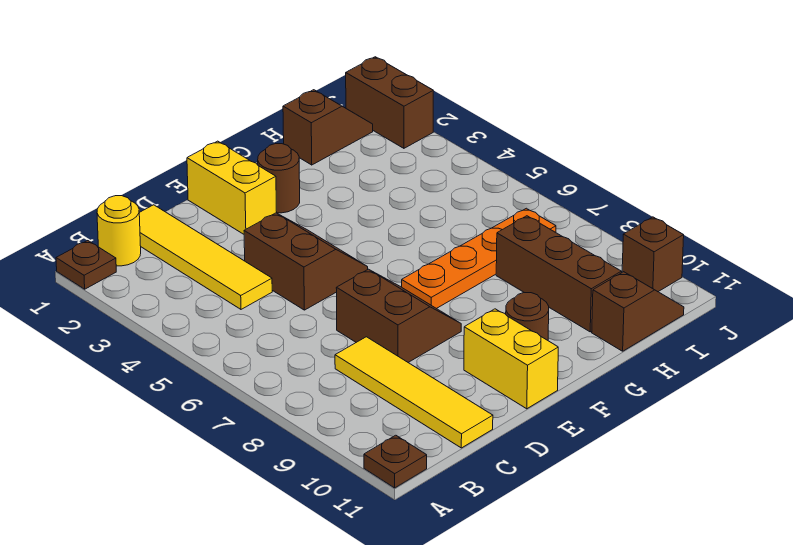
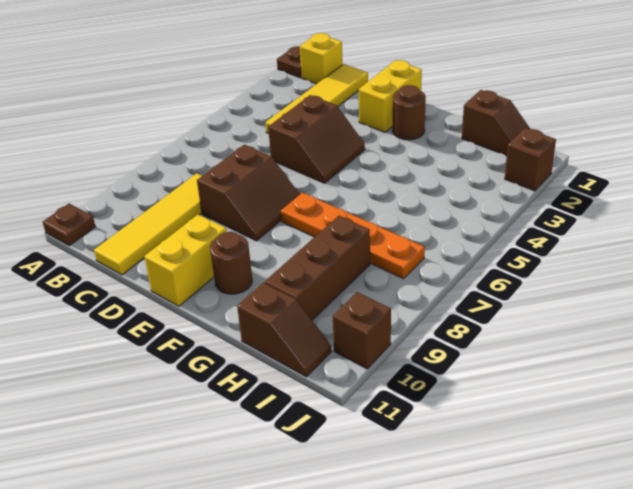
yellow round brick B1 level 1 -> yellow brick B1 level 1
brown brick J1:J2 level 1 -> brown brick J2 level 1

